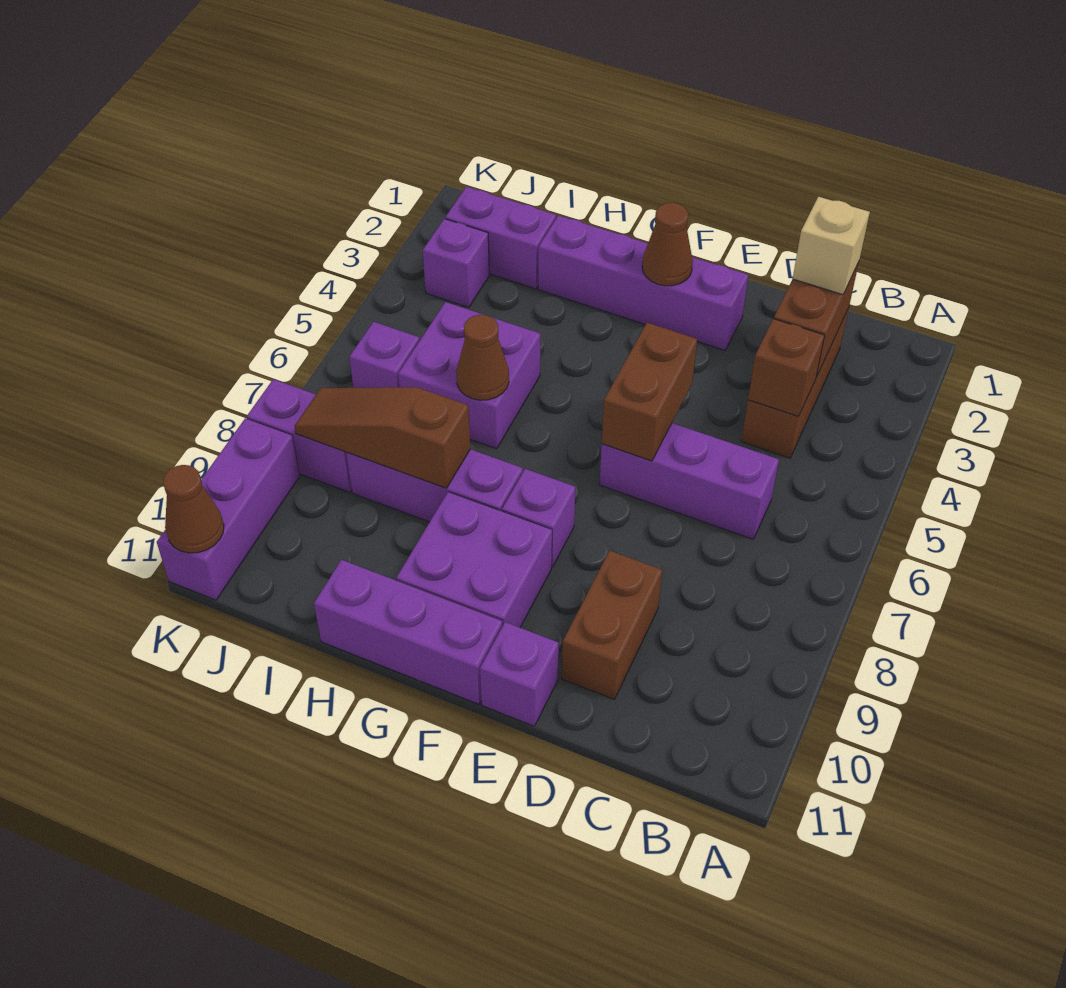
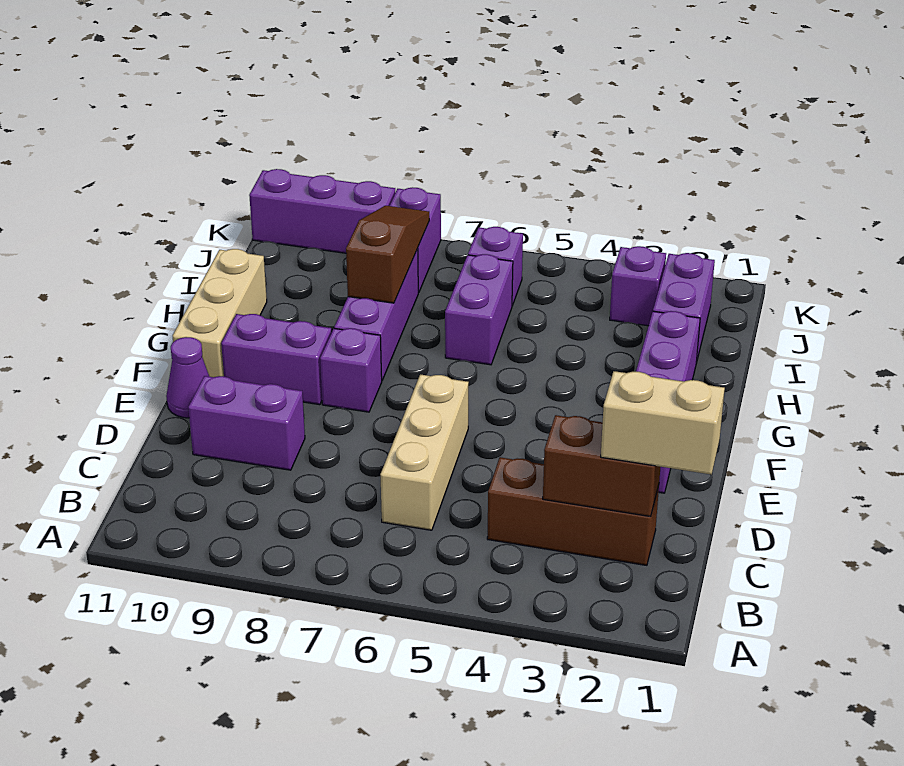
tan brick C2 level 3 -> tan brick C1:C2 level 3
brown brick C4 level 2 -> none
purple brick C6:E6 level 1 -> tan brick C6:E6 level 1
brown brick D9:D10 level 1 -> purple brick D9:D10 level 1
brown brick E5:E6 level 2 -> none
purple brick E11 level 1 -> purple cone E11 level 1
brown cone F2 level 2 -> none
purple brick F9:G10 level 1 -> purple brick F9:F10 level 1
purple brick F11:H11 level 1 -> tan brick F11:H11 level 1
purple brick H5:I6 level 1 -> purple brick H6:I6 level 1
brown cone H6 level 2 -> none
brown cone K11 level 2 -> none

